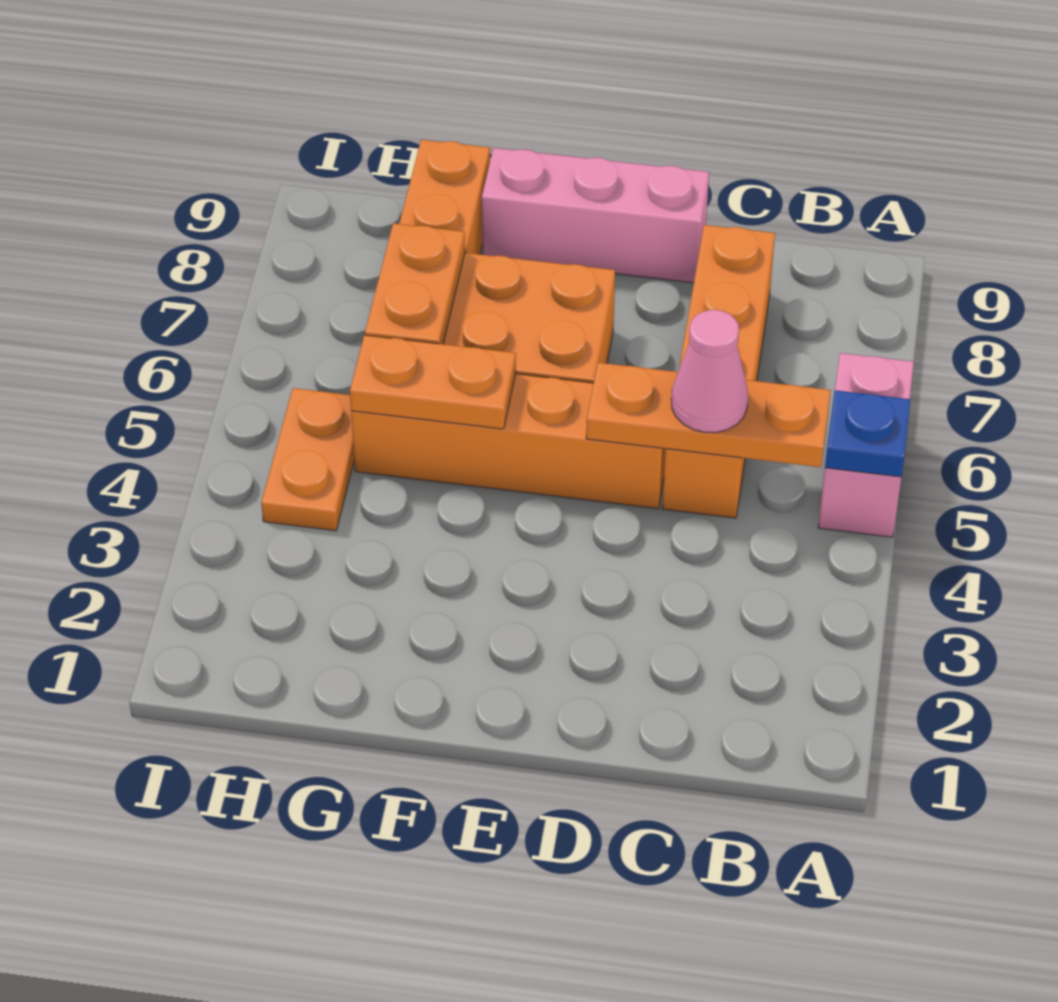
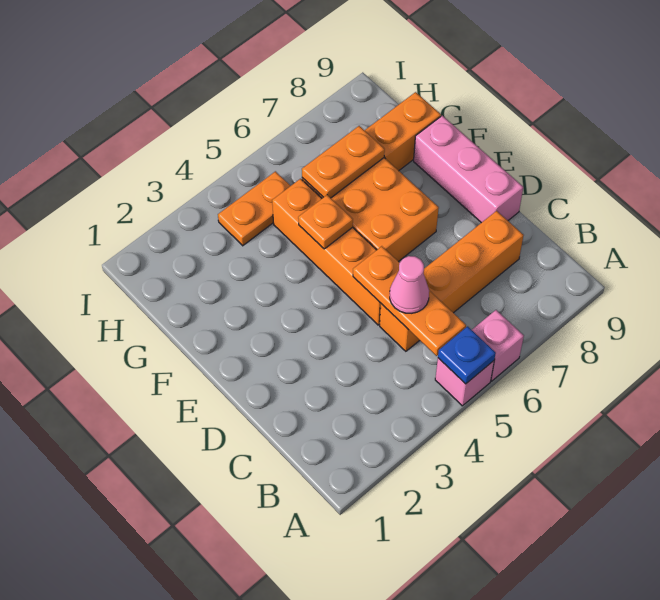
orange plate F5:G5 level 2 -> orange plate F5 level 2

